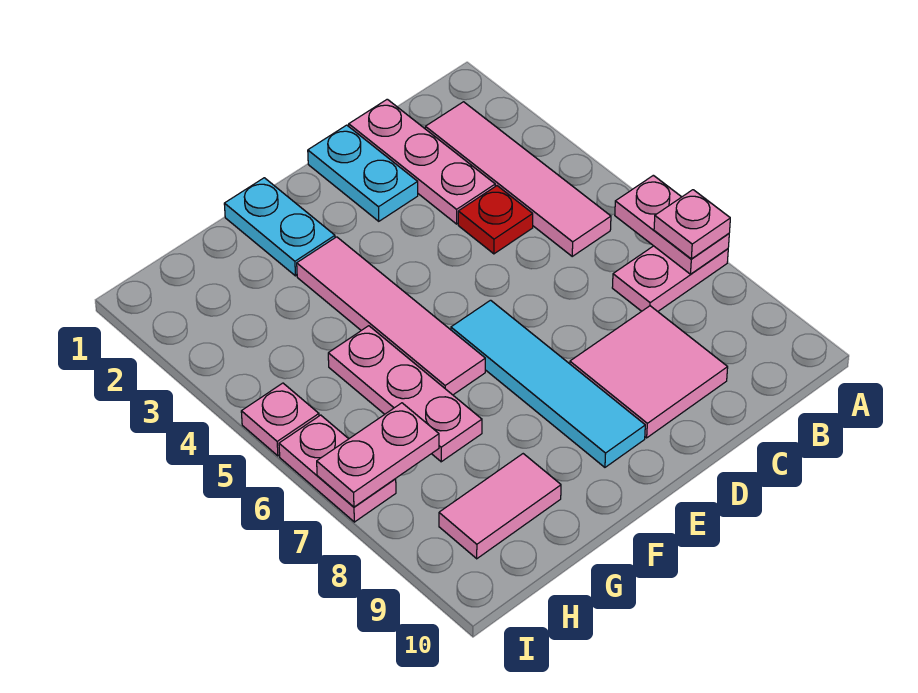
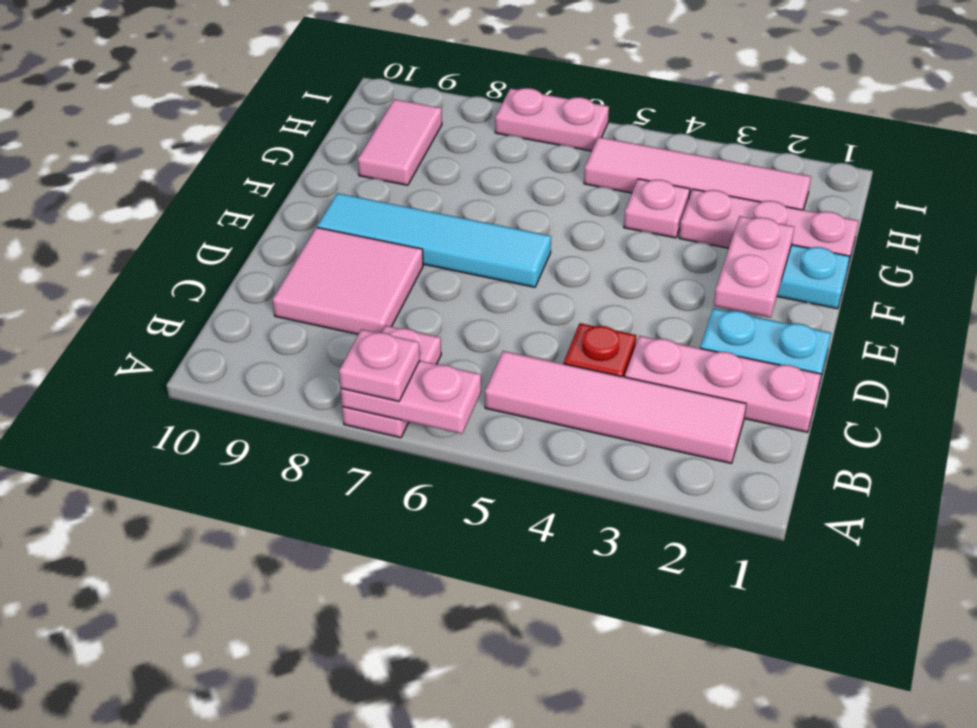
pink tile F3:F6 level 1 -> pink tile H2:H5 level 1
pink plate G5:G7 level 1 -> pink plate G1:G3 level 1
pink plate H7:I7 level 2 -> pink plate E2:F2 level 2
pink plate I5 level 1 -> pink plate G4 level 1

